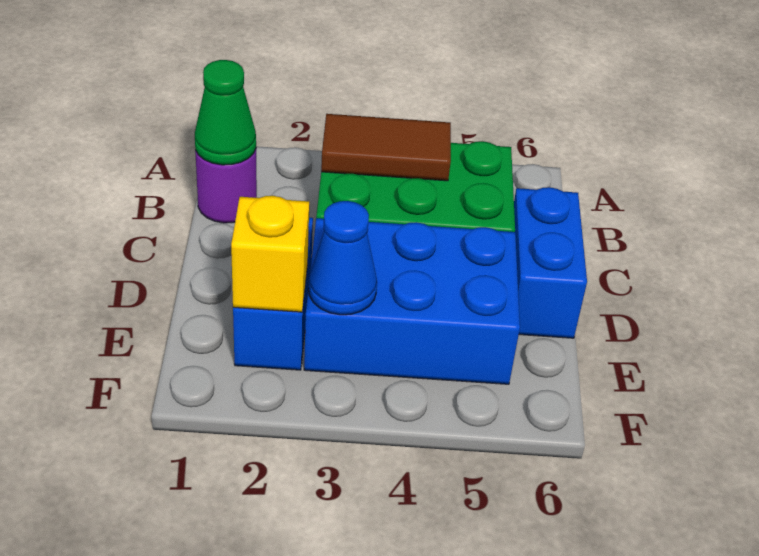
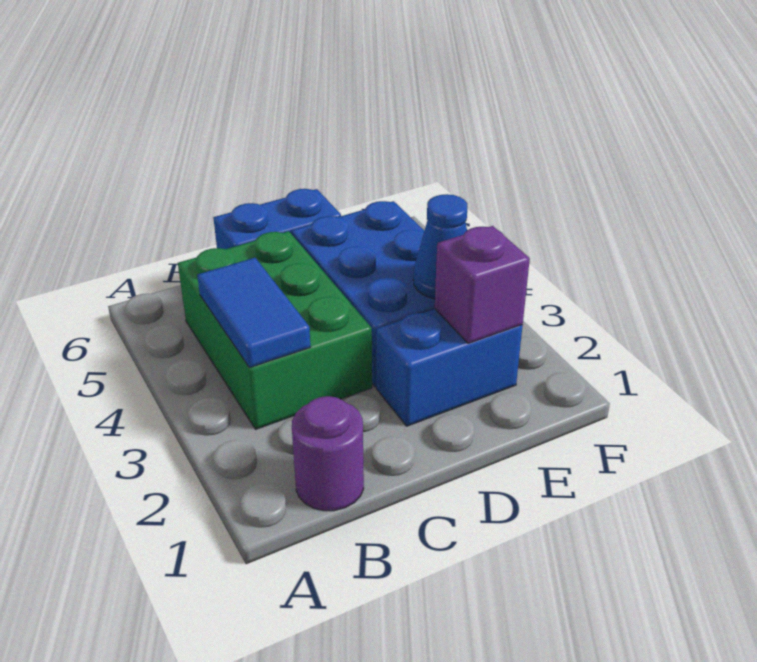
green cone B1 level 2 -> none
brown tile B3:B4 level 2 -> blue tile B3:B4 level 2
yellow brick E2 level 2 -> purple brick E2 level 2

